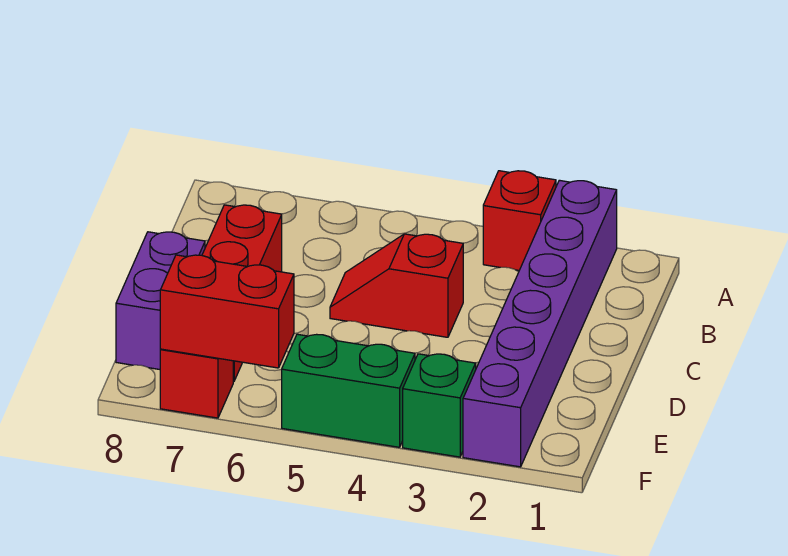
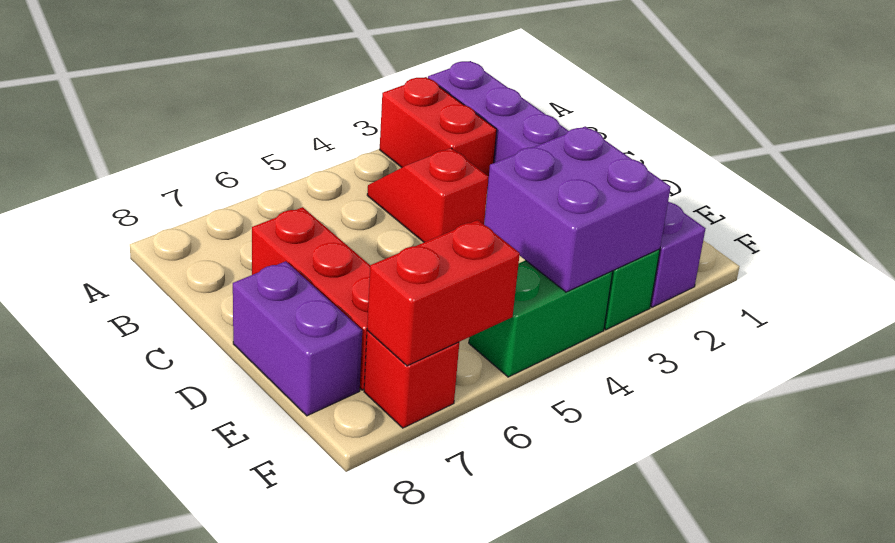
red brick A3 level 1 -> red brick A3:B3 level 1
red slope C4:C5 level 1 top 4 -> red slope B4:C4 level 1 top C
none -> purple brick E3:F4 level 2

